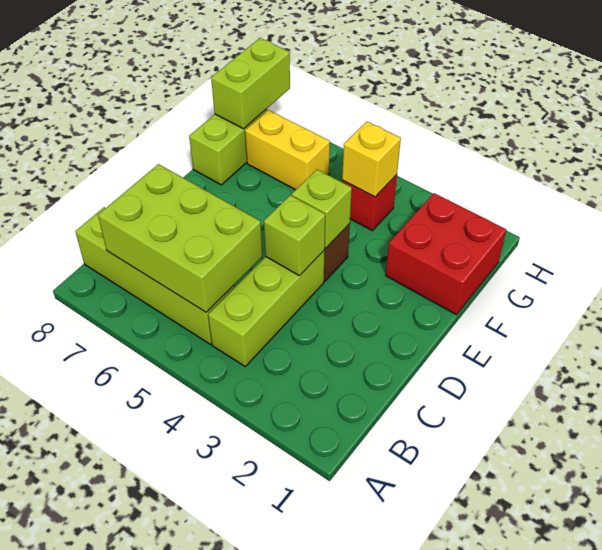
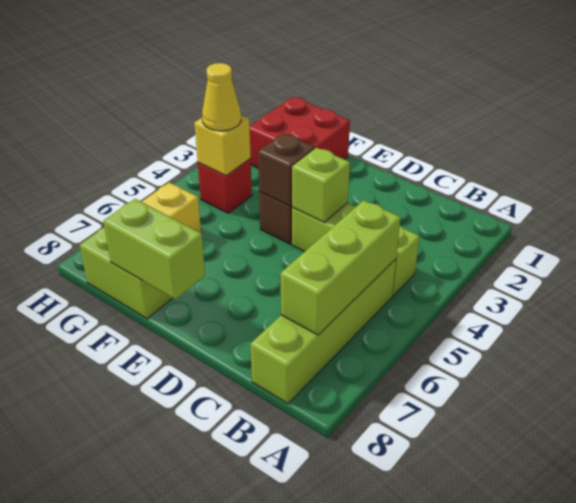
lime brick B5:C7 level 2 -> lime brick B5:B7 level 2
lime brick E4 level 2 -> brown brick E4 level 2
none -> yellow cone G4 level 3
lime brick G8:H8 level 2 -> lime brick E8:F8 level 2

